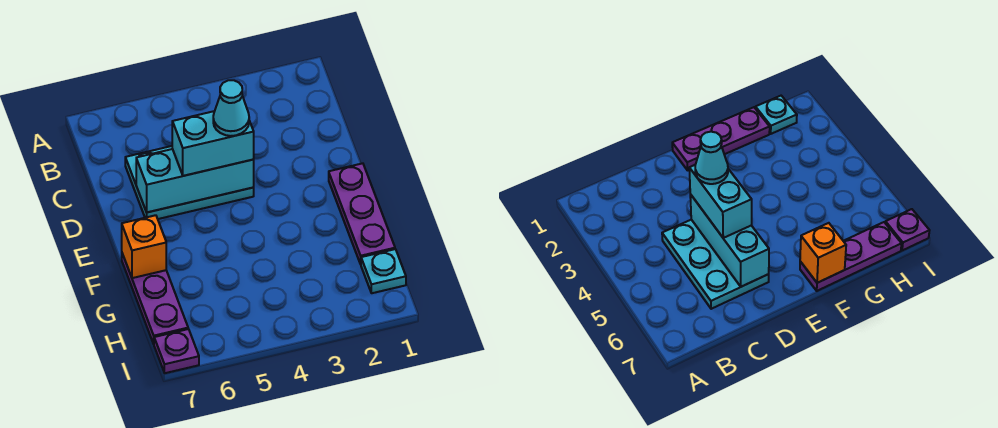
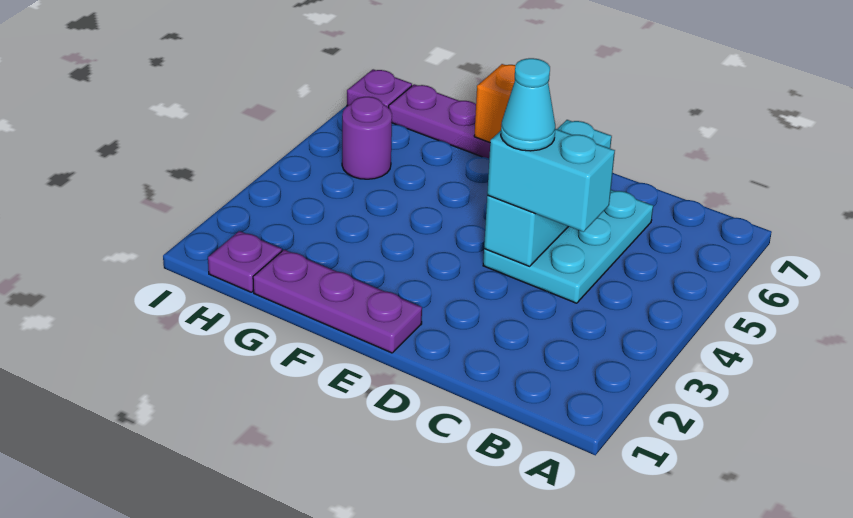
cyan brick D4:D5 level 3 -> cyan brick C4:D4 level 3
cyan plate H1 level 1 -> purple plate H1 level 1
none -> purple round brick H5 level 1

